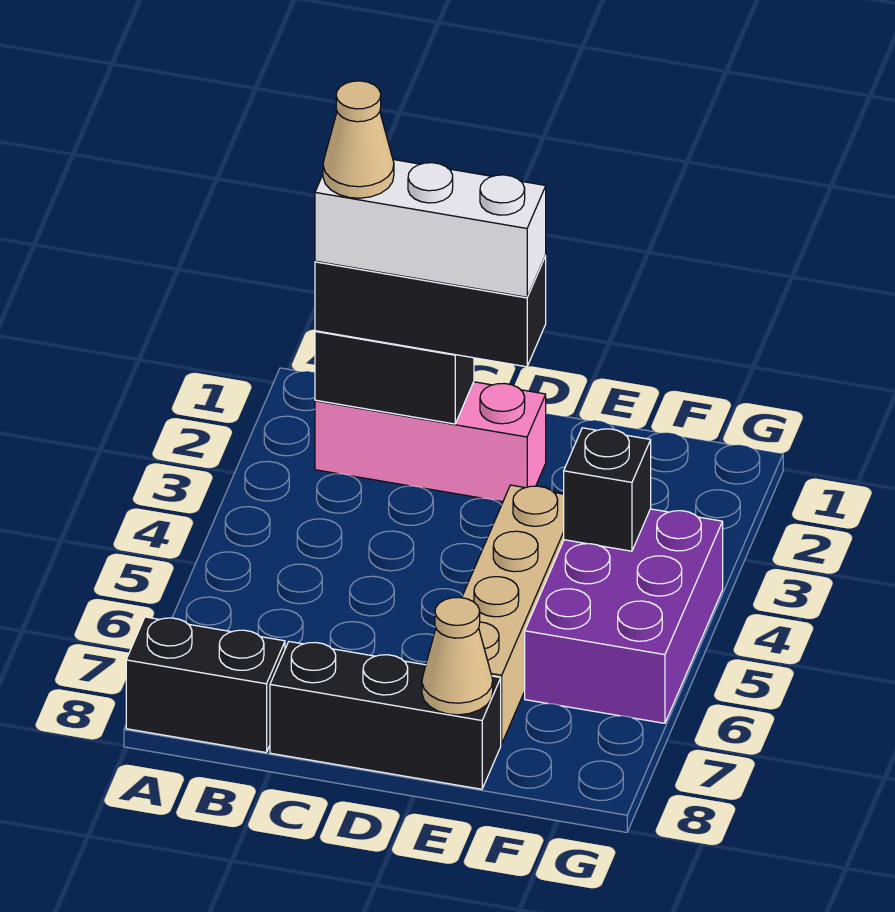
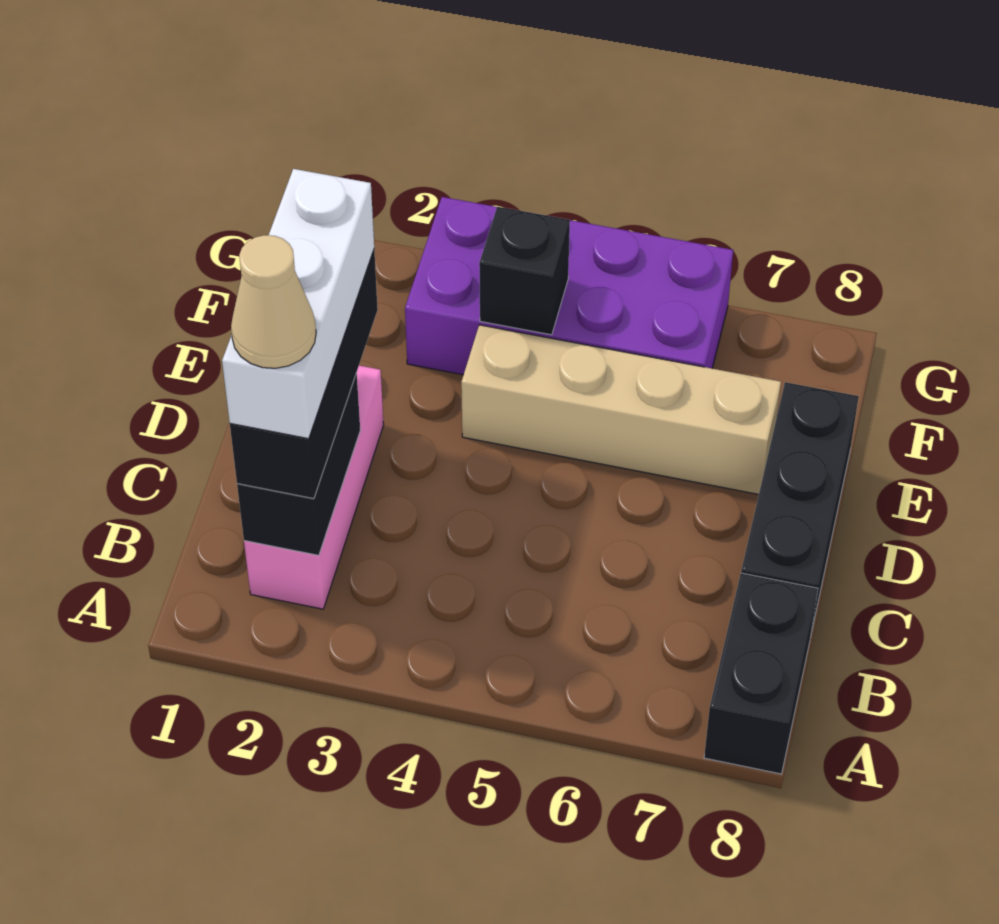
tan cone E8 level 2 -> none
purple brick F4:G6 level 1 -> purple brick F3:G6 level 1

